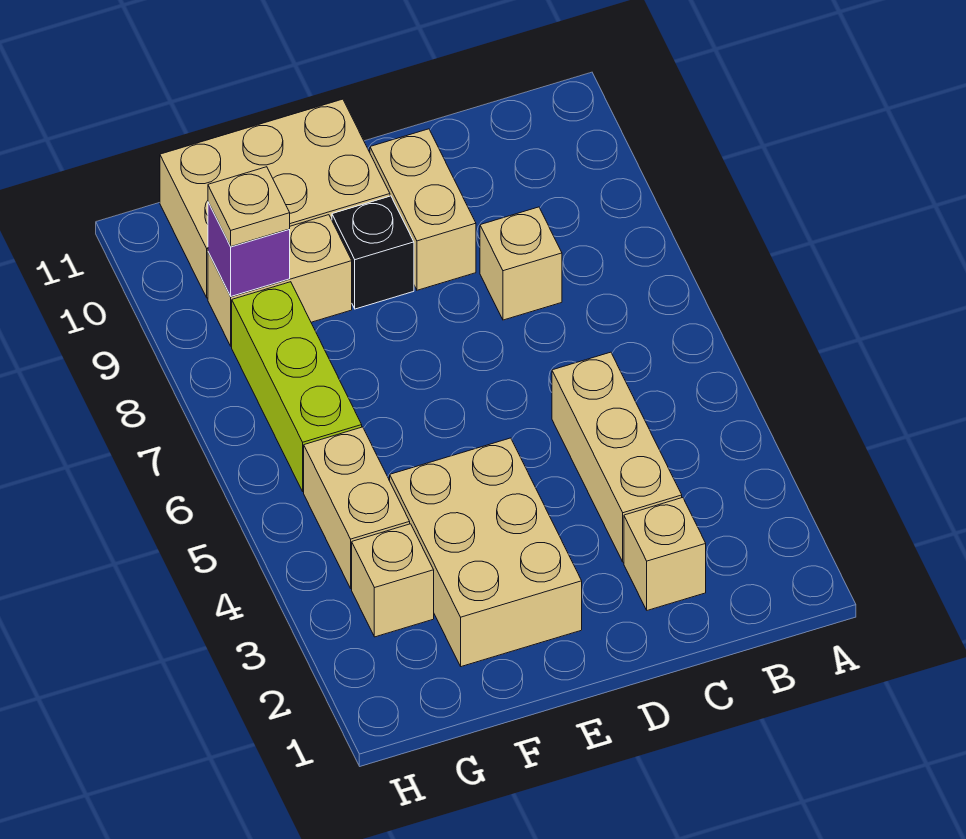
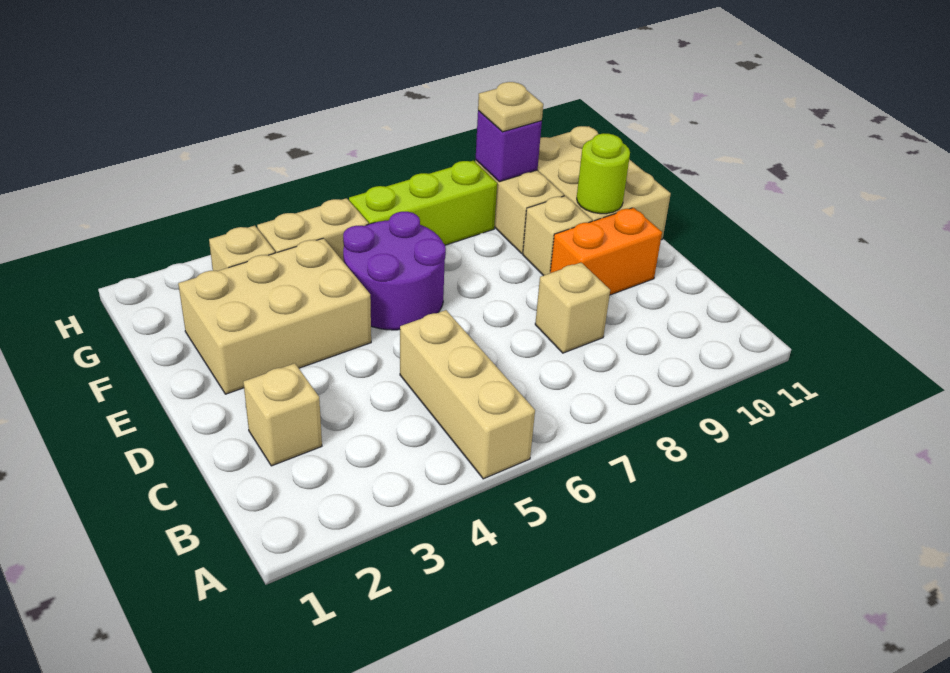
tan brick C3:C5 level 1 -> tan brick A5:C5 level 1
tan brick D9:D10 level 1 -> orange brick D9:D10 level 1
none -> purple round brick E5:F6 level 1
black brick E9 level 1 -> tan brick E9 level 1
none -> lime round brick E10 level 2

